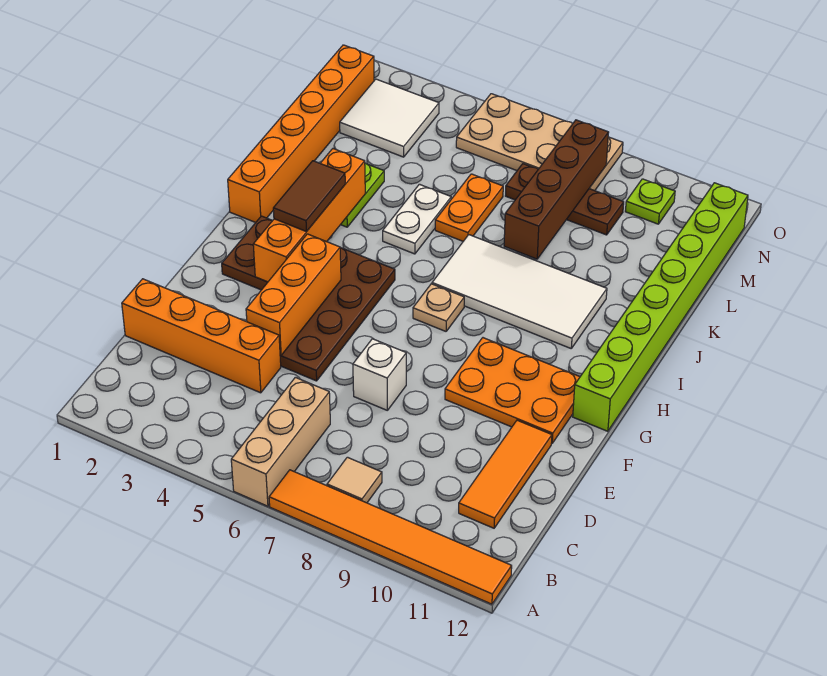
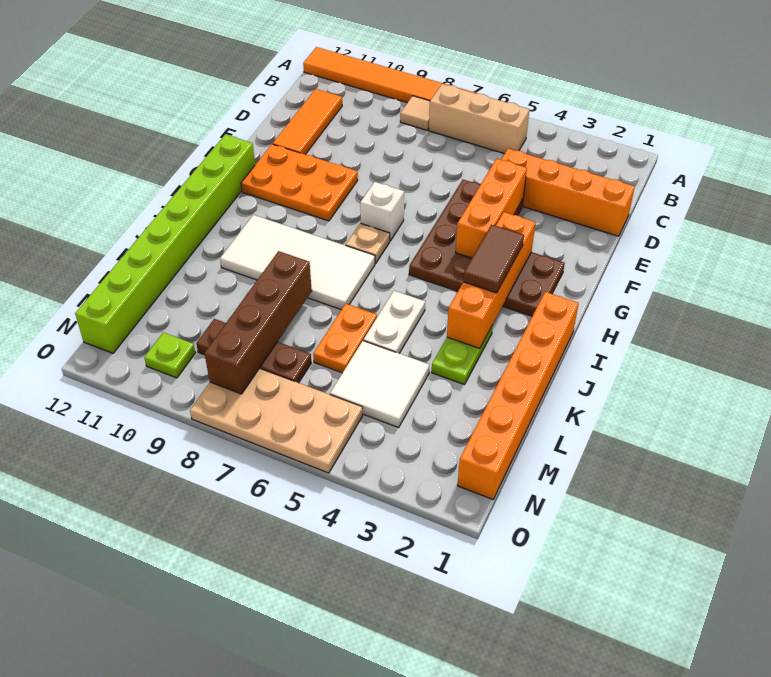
tan brick A6:C6 level 1 -> tan brick B5:B7 level 1
white brick E7 level 1 -> white brick G7 level 1
white tile M2:N3 level 1 -> white tile L4:M5 level 1

